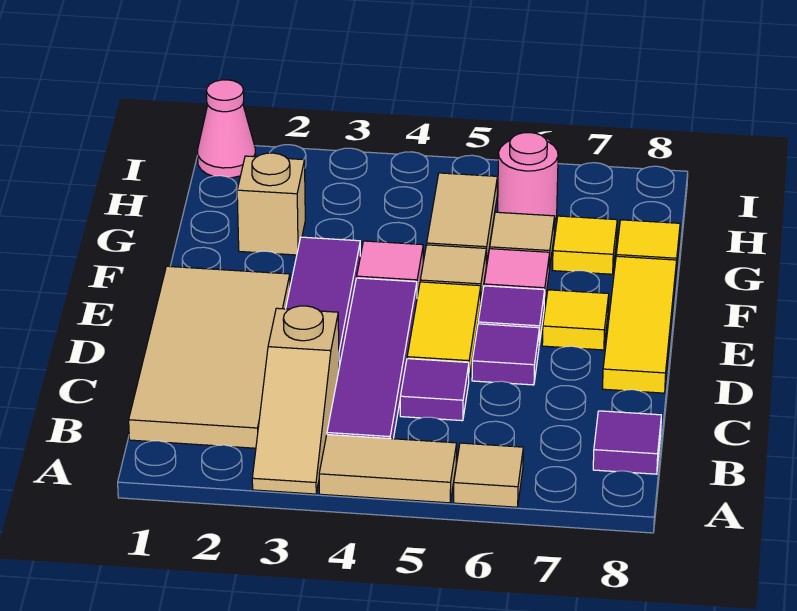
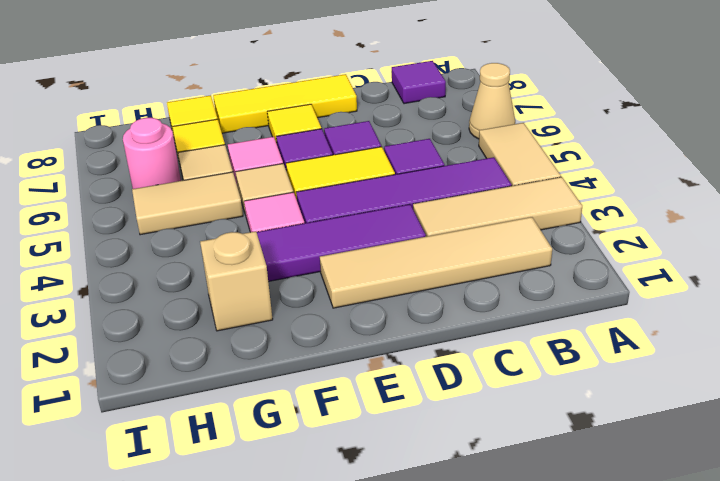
tan slope A3:C3 level 1 top C -> tan tile A3:C3 level 1
tan tile A6 level 1 -> tan cone A6 level 1
tan tile B1:E2 level 1 -> tan tile B2:E2 level 1
pink cone I1 level 1 -> none

